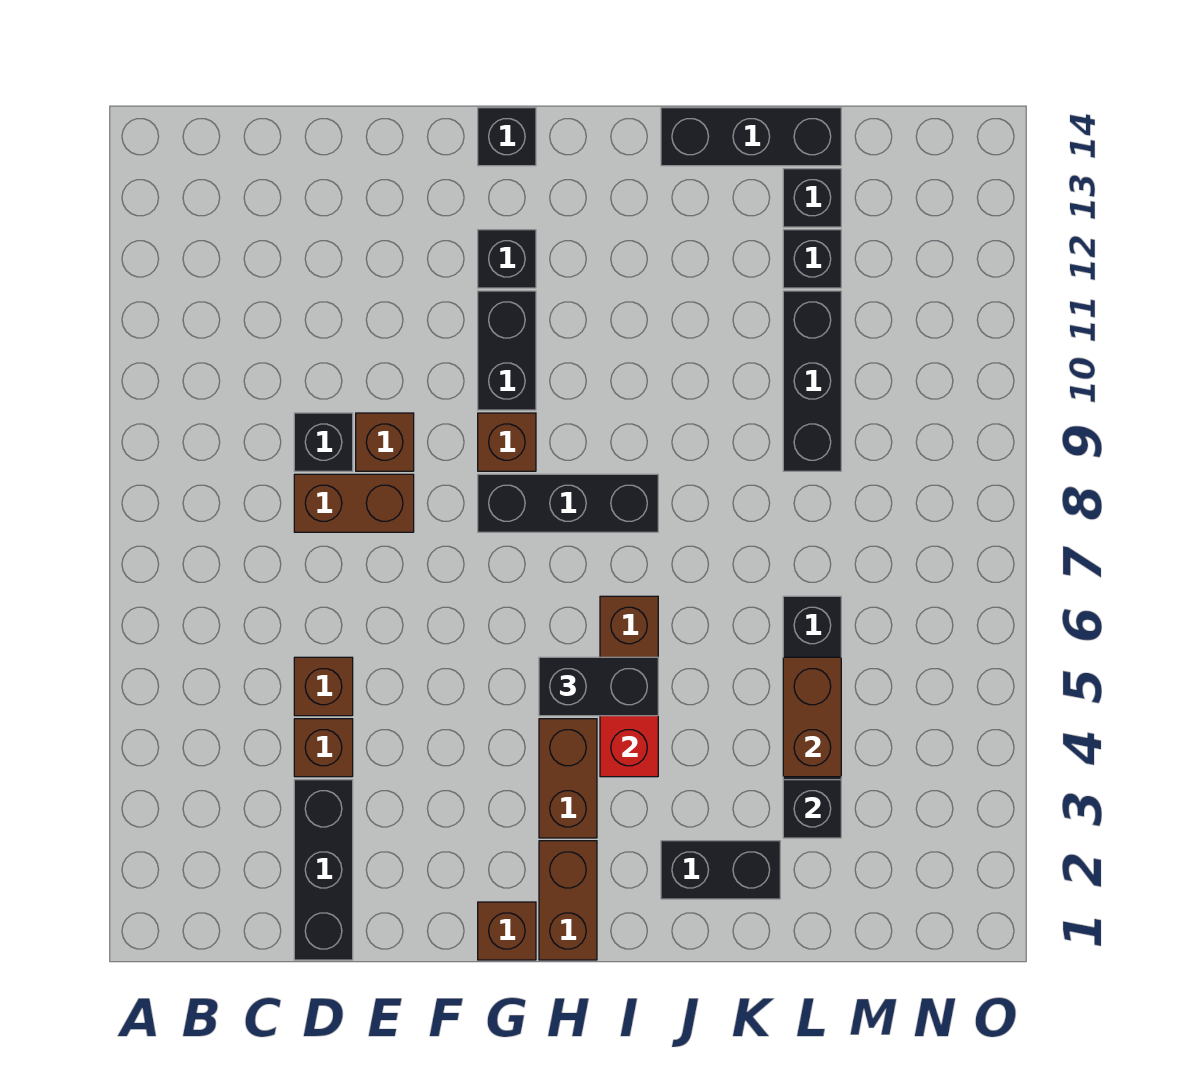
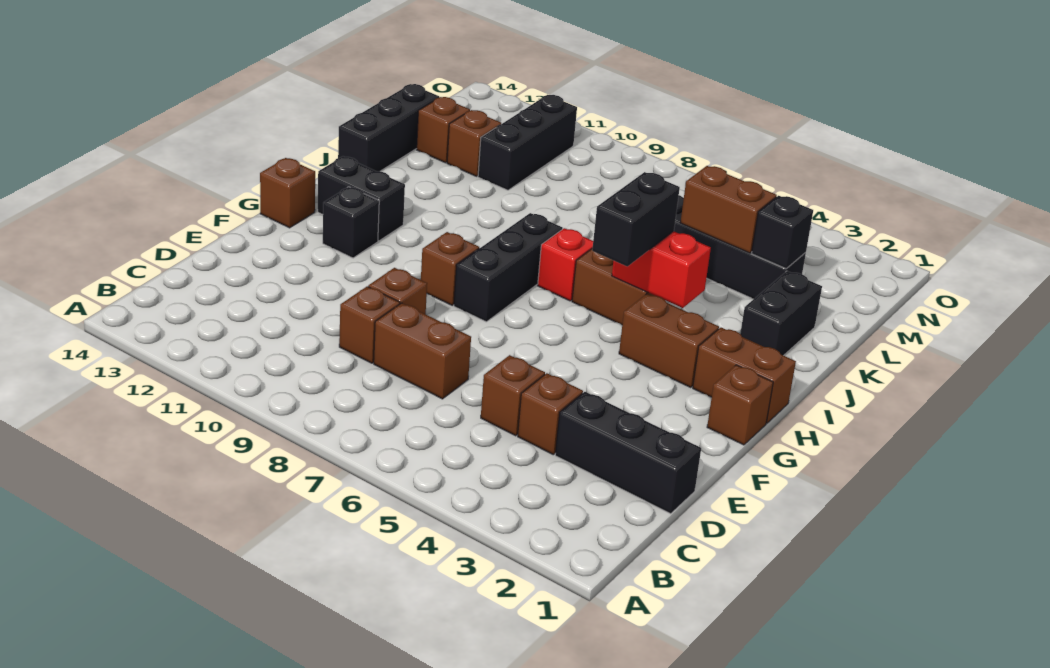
brown brick D8:E8 level 1 -> brown brick D7:D8 level 1
black brick D9 level 1 -> brown brick D9 level 1
black brick G10:G11 level 1 -> black brick H12:H13 level 1
black brick G14 level 1 -> brown brick G14 level 1
none -> red brick I7 level 1
black brick L9:L11 level 1 -> black brick L11:N11 level 1
black brick L12 level 1 -> brown brick L12 level 1
black brick L13 level 1 -> brown brick L13 level 1

